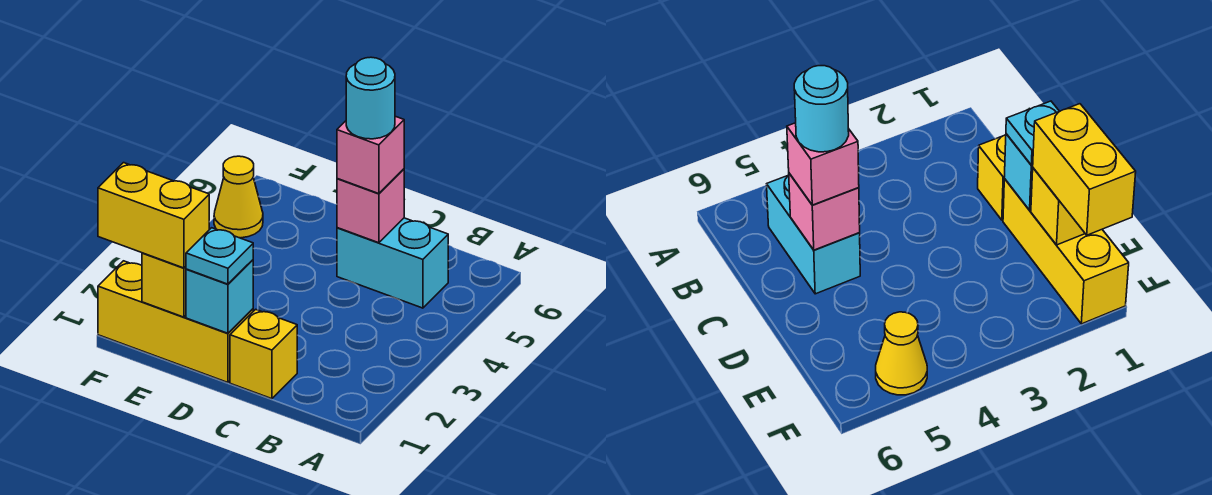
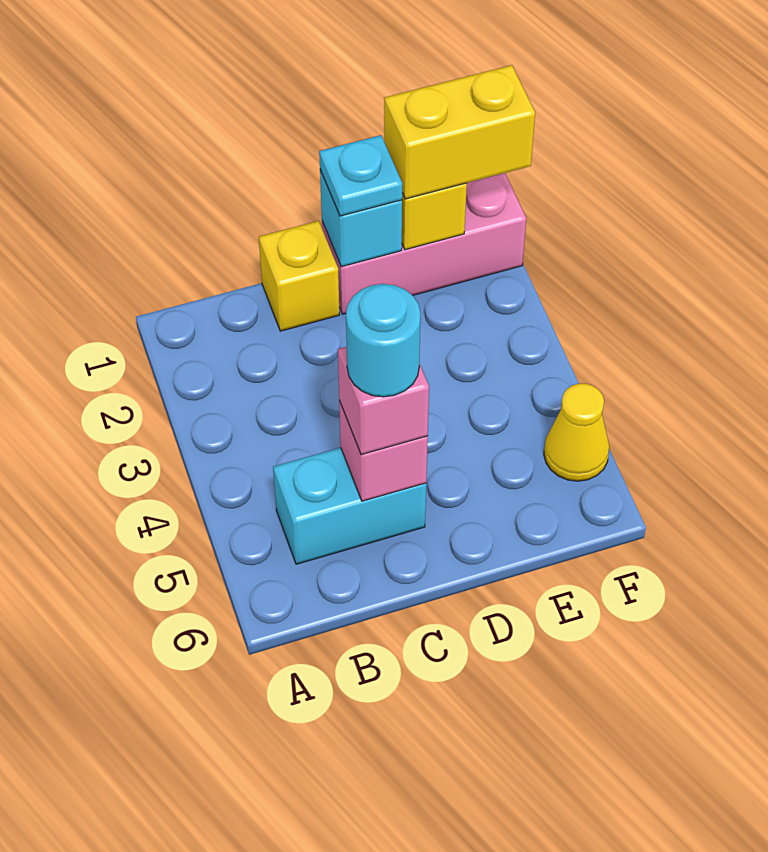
yellow brick D1:F1 level 1 -> pink brick D1:F1 level 1

